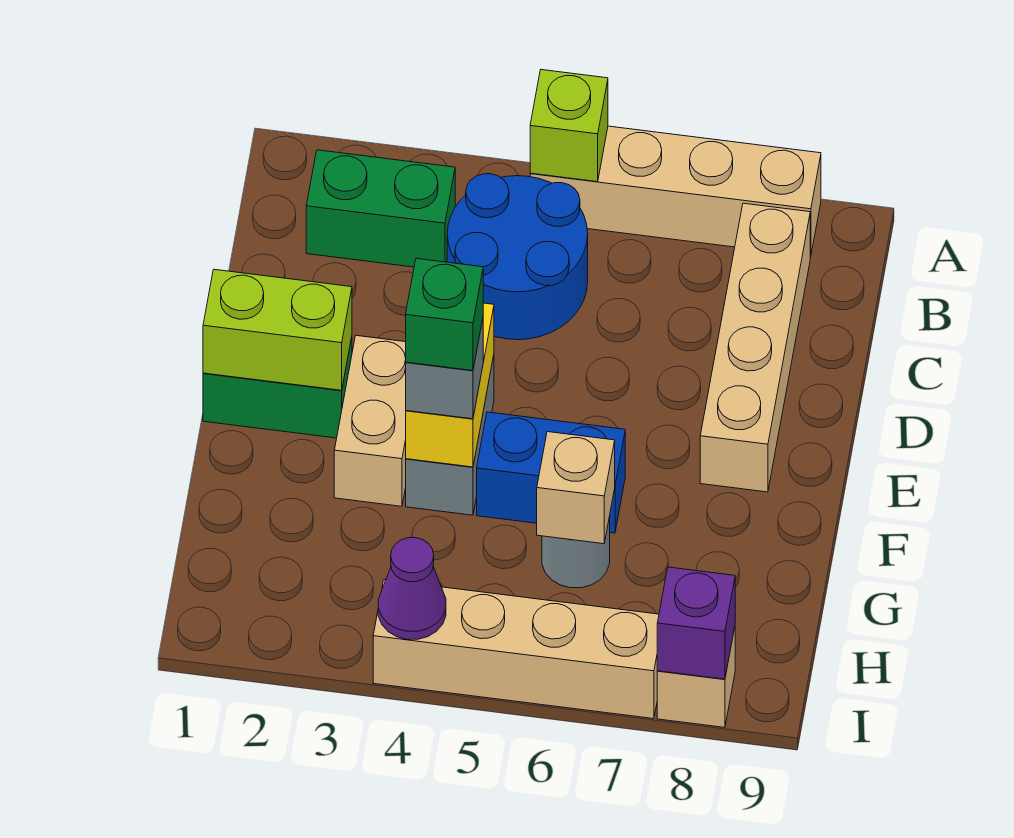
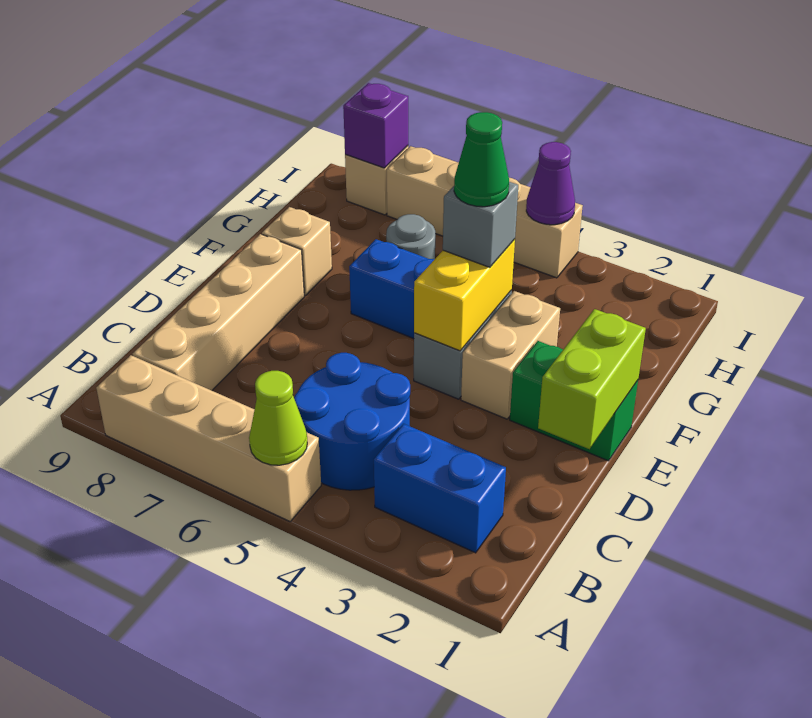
lime brick A5 level 2 -> lime cone A5 level 2
green brick B2:B3 level 1 -> blue brick B2:B3 level 1
lime brick E1:E2 level 2 -> lime brick D1:E1 level 2
green brick F4 level 4 -> green cone F4 level 4
tan brick G6 level 2 -> tan brick F8 level 1

